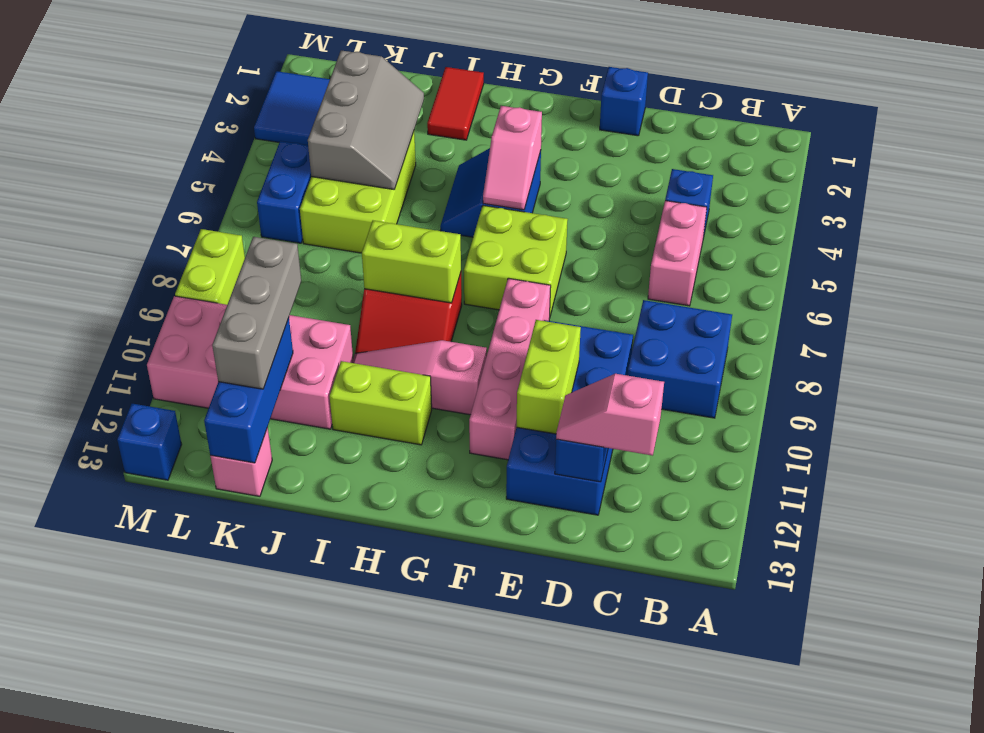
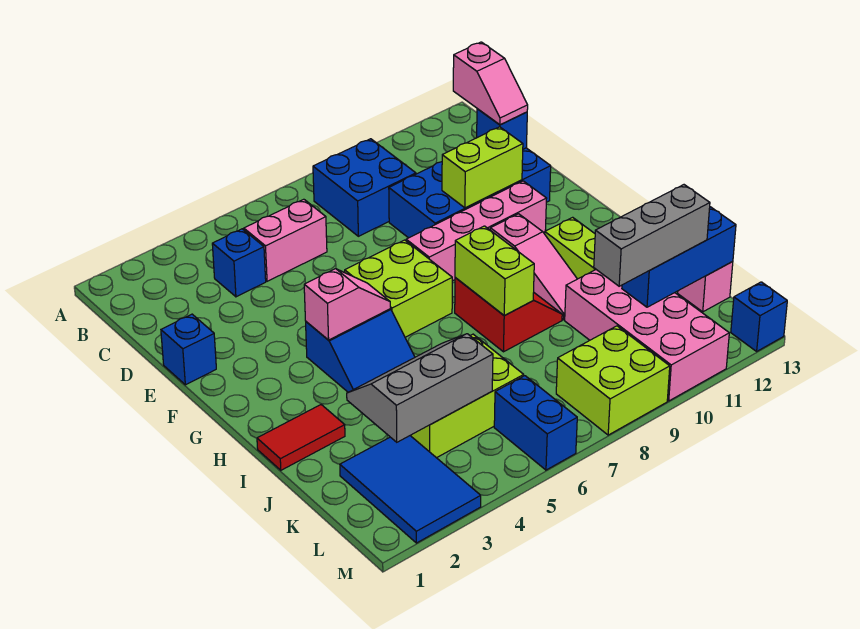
blue brick L5:L6 level 1 -> blue brick L6:M6 level 1
lime brick M8:M9 level 1 -> lime brick L8:M9 level 1

